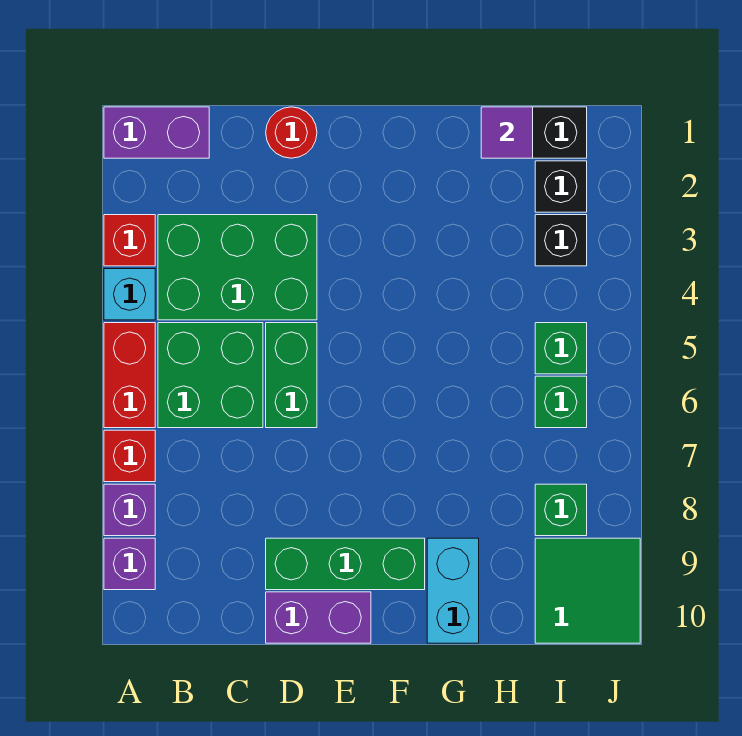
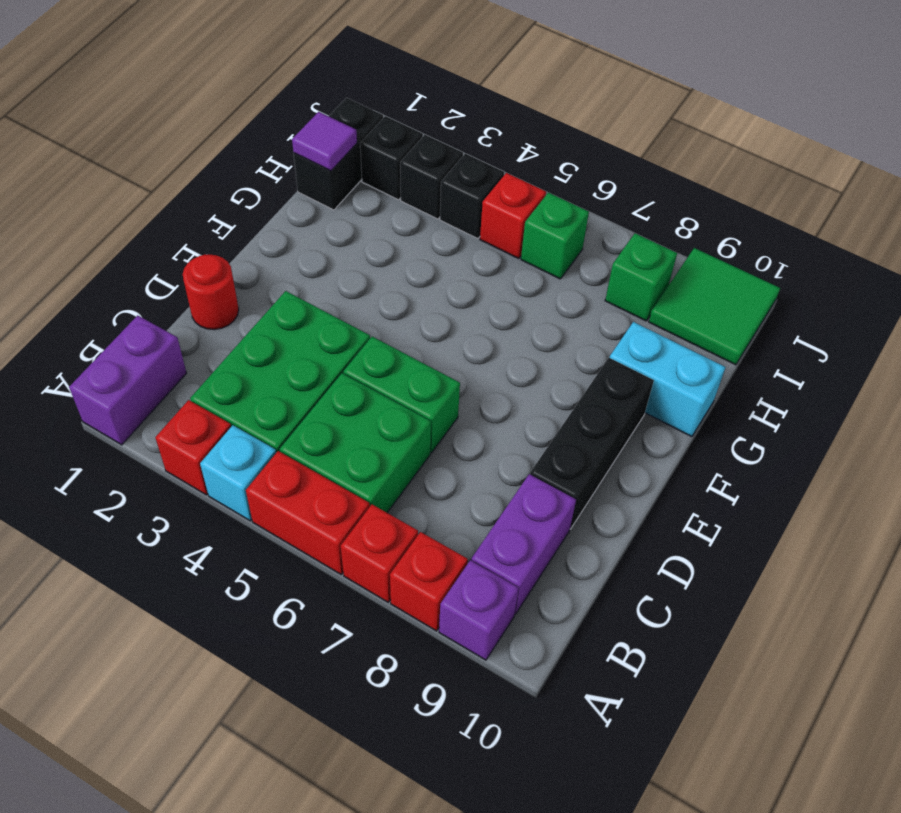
purple brick A8 level 1 -> red brick A8 level 1
green brick D9:F9 level 1 -> black brick D9:F9 level 1
purple brick D10:E10 level 1 -> purple brick B9:C9 level 1
none -> black brick I4 level 1
green brick I5 level 1 -> red brick I5 level 1

